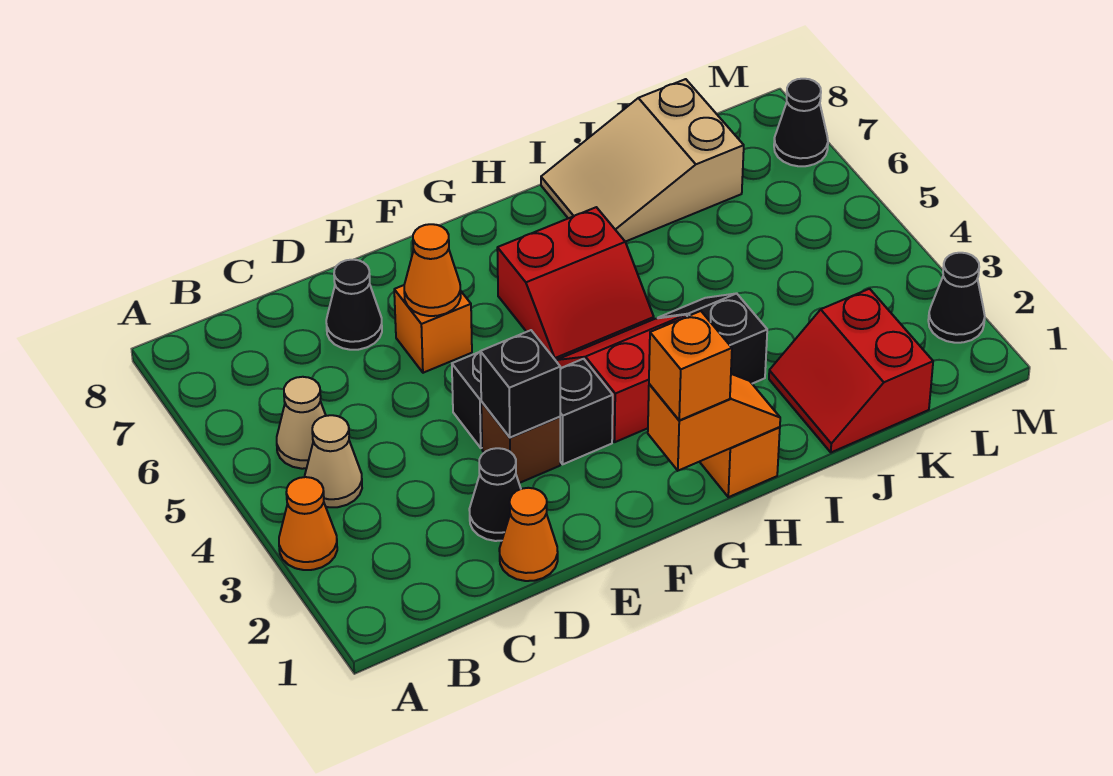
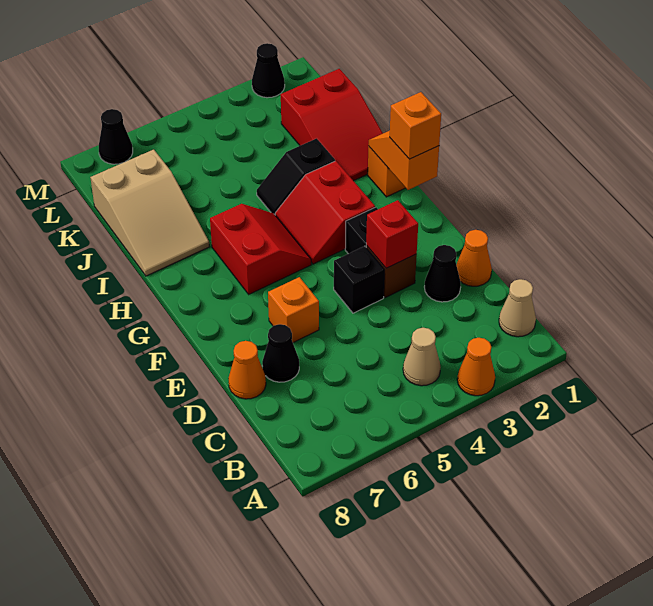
tan cone B5 level 1 -> tan cone B1 level 1
black brick E3 level 2 -> red brick E3 level 2
orange cone E6 level 2 -> orange cone D8 level 1
red slope J1:K2 level 1 top K -> red slope I1:K2 level 1 top K

